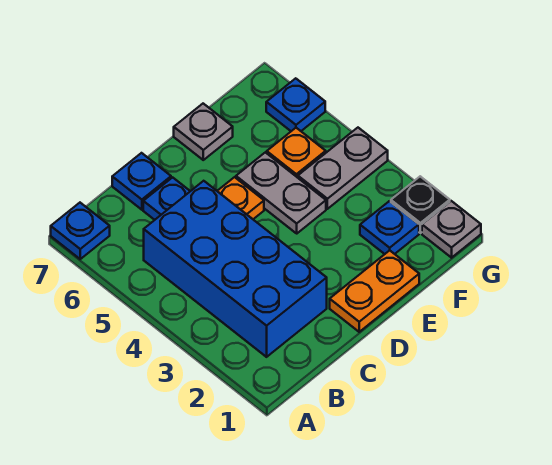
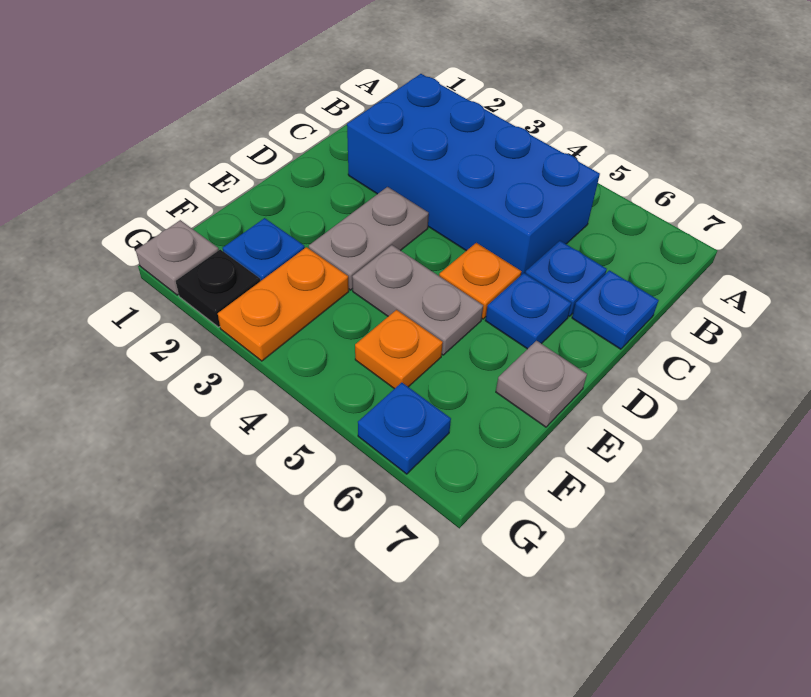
blue plate A7 level 1 -> blue plate D6 level 1
orange plate D1:E1 level 1 -> orange plate F3:G3 level 1
grey plate F4:G4 level 1 -> grey plate D3:E3 level 1

